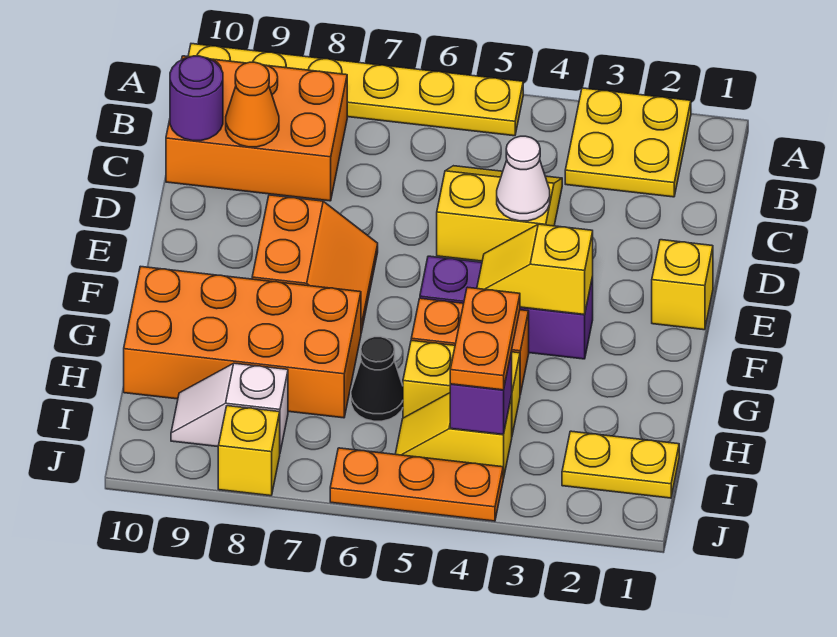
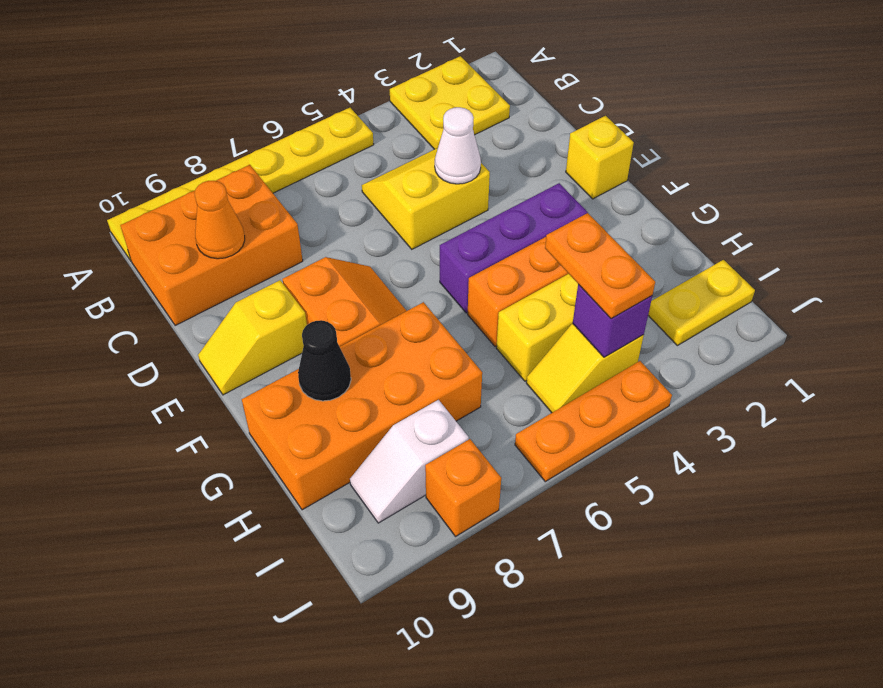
purple round brick C10 level 2 -> none
yellow slope F3:F4 level 2 top 3 -> yellow slope E9:E10 level 1 top 9
black cone H6 level 1 -> black cone G9 level 2
yellow brick J8 level 1 -> orange brick J8 level 1

